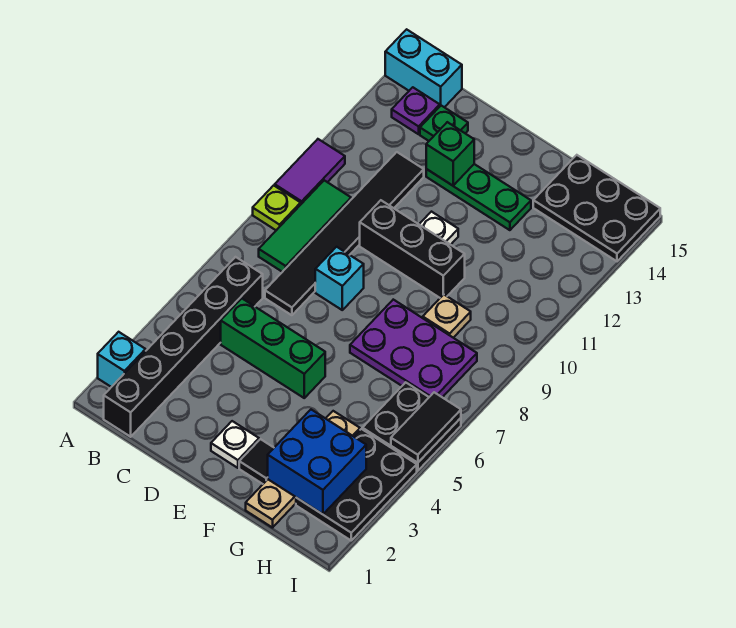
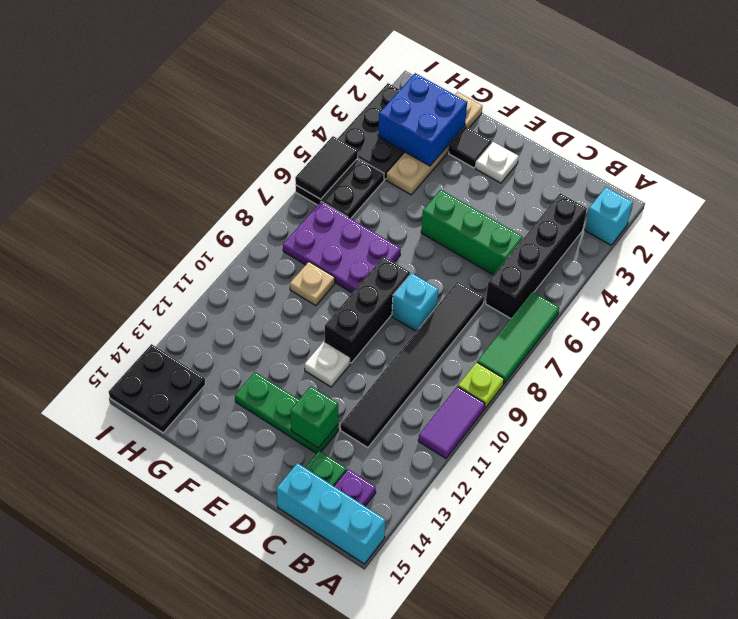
cyan brick A15:B15 level 1 -> cyan brick A15:C15 level 1
black brick B1:B6 level 1 -> black brick B3:B6 level 1
green tile B8:B10 level 1 -> green tile A6:A8 level 1
black brick D10:F10 level 1 -> black brick E8:E10 level 1
black plate G14:I15 level 1 -> black plate H14:I15 level 1

